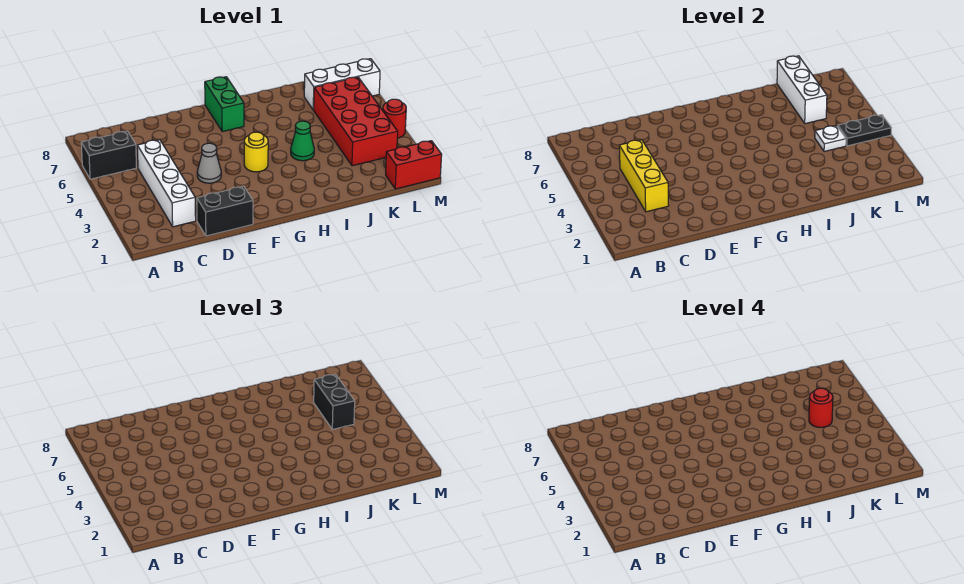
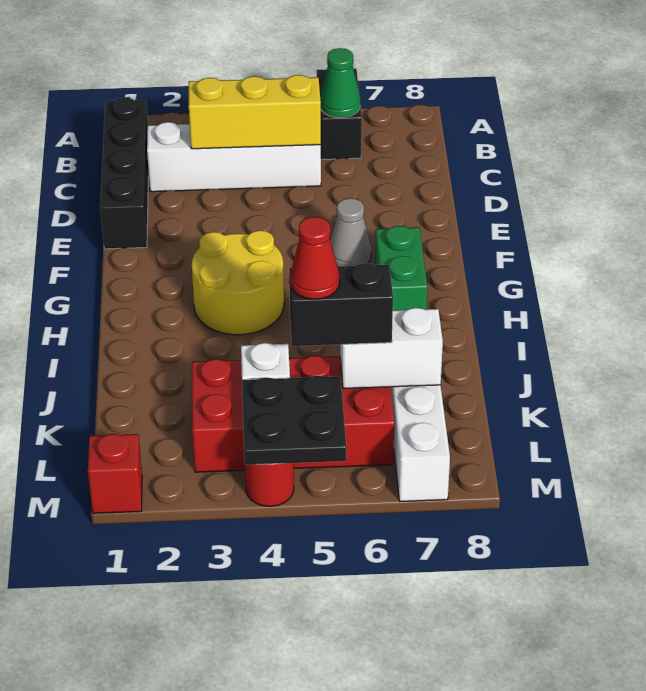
black brick D1:E1 level 1 -> black brick B1:E1 level 1
grey cone E4 level 1 -> grey cone F6 level 1
yellow round brick G4 level 1 -> yellow round brick G3:H4 level 1
green brick G7:G8 level 1 -> green brick G7:H7 level 1
green cone I4 level 1 -> green cone B6 level 2
red round brick K5 level 4 -> red cone K5 level 4
white brick K6:K8 level 2 -> white brick K6:K7 level 2
red brick L1:M1 level 1 -> red brick M1 level 1
black plate L4:M4 level 2 -> black plate L4:M5 level 2

